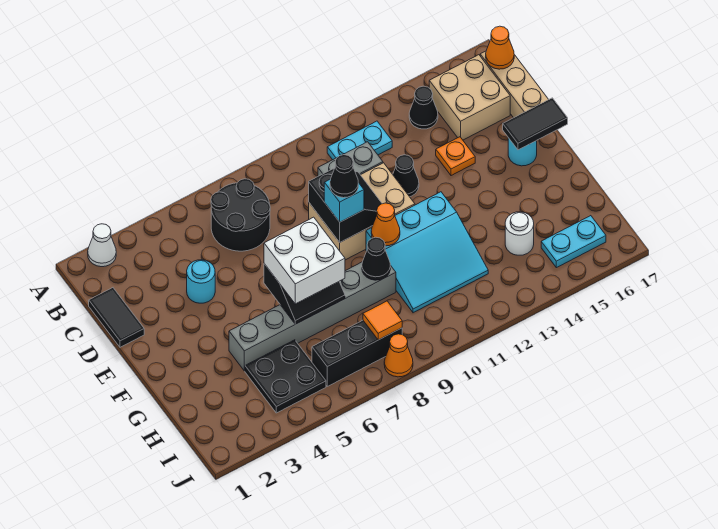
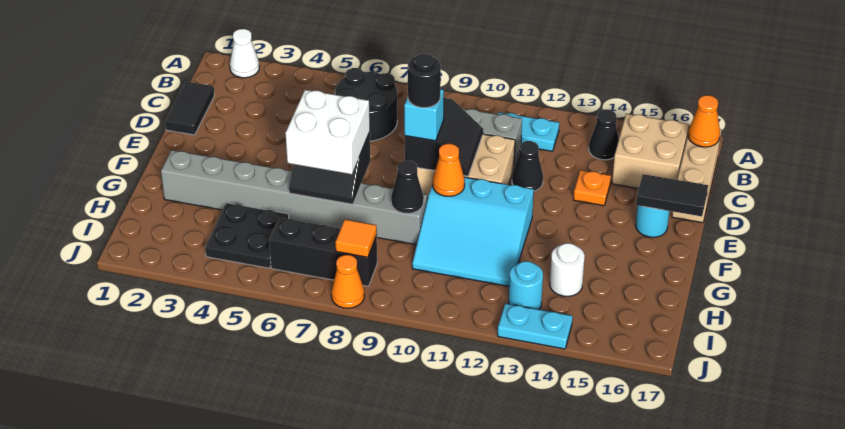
cyan round brick D4 level 1 -> cyan round brick I13 level 1
black cone E9 level 4 -> black round brick E9 level 4
grey brick G4:G9 level 1 -> grey brick G2:G9 level 1
cyan plate I15:I16 level 1 -> cyan plate J13:J14 level 1

